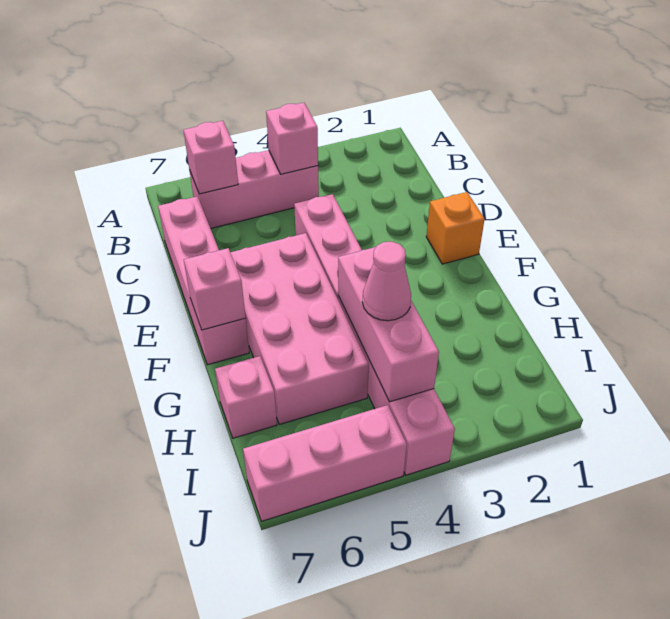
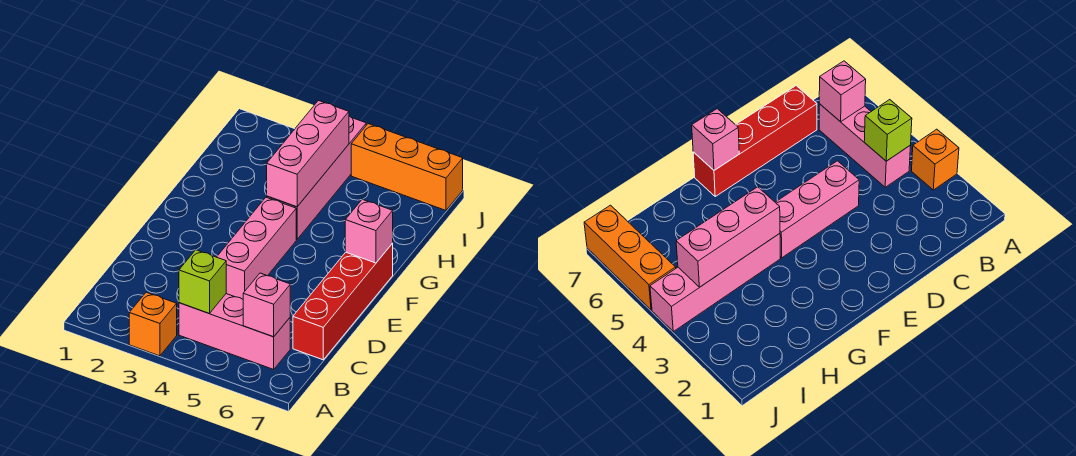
pink brick B4 level 2 -> lime brick B4 level 2
pink brick C7:F7 level 1 -> red brick C7:F7 level 1
orange brick E1 level 1 -> orange brick A3 level 1
pink brick E5:H6 level 1 -> none
pink cone H4 level 3 -> none
pink brick H7 level 1 -> none
pink brick J5:J7 level 1 -> orange brick J5:J7 level 1

